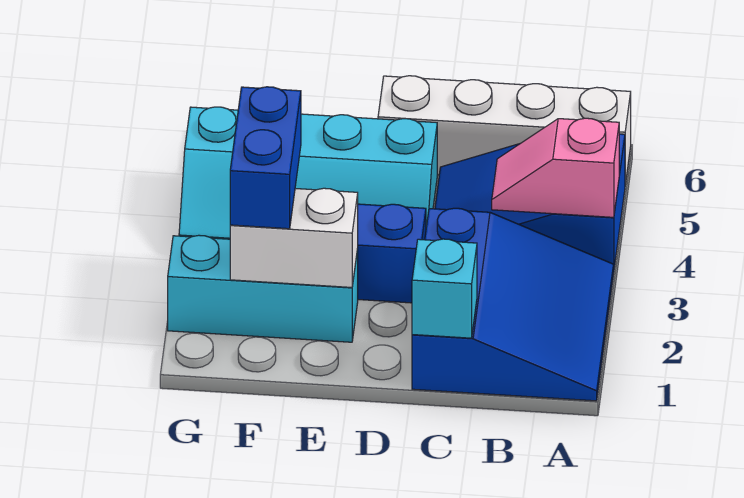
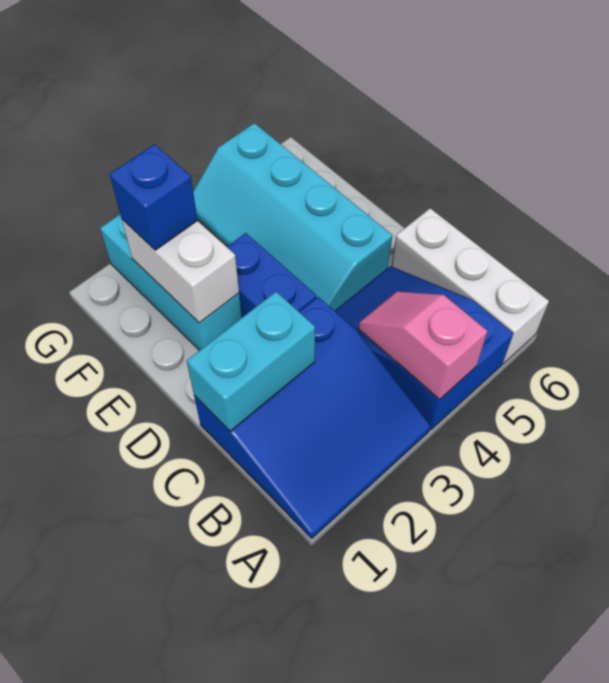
white brick A6:D6 level 1 -> white brick A6:C6 level 1
cyan brick C1 level 2 -> cyan brick C1:C2 level 2
blue brick F2:F3 level 3 -> blue brick F2 level 3

